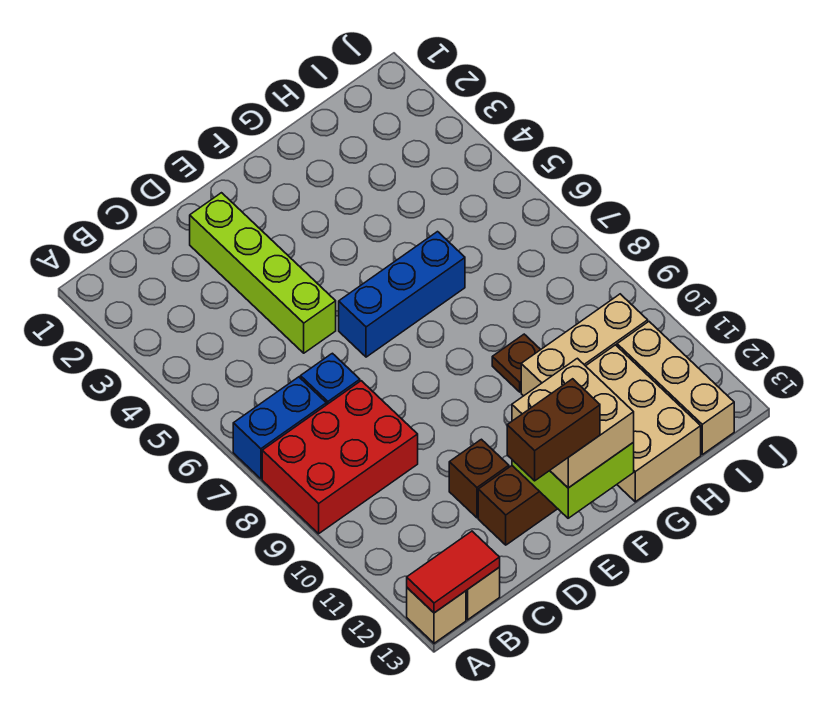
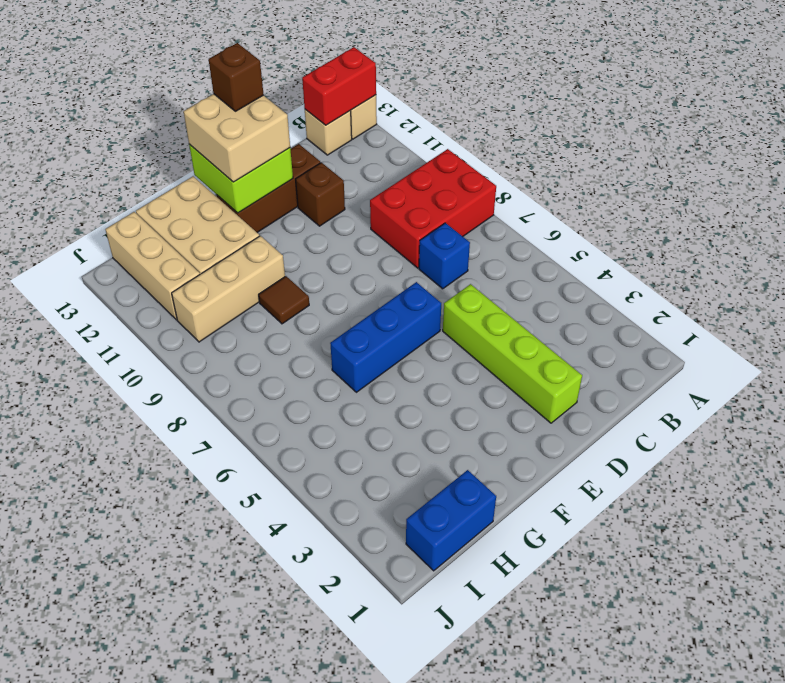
blue brick A7:B7 level 1 -> blue brick H1:I1 level 1
red tile A13:B13 level 2 -> red brick A13:B13 level 2
brown brick D13:E13 level 4 -> brown brick E13 level 4
brown plate G9 level 1 -> brown tile G9 level 1

